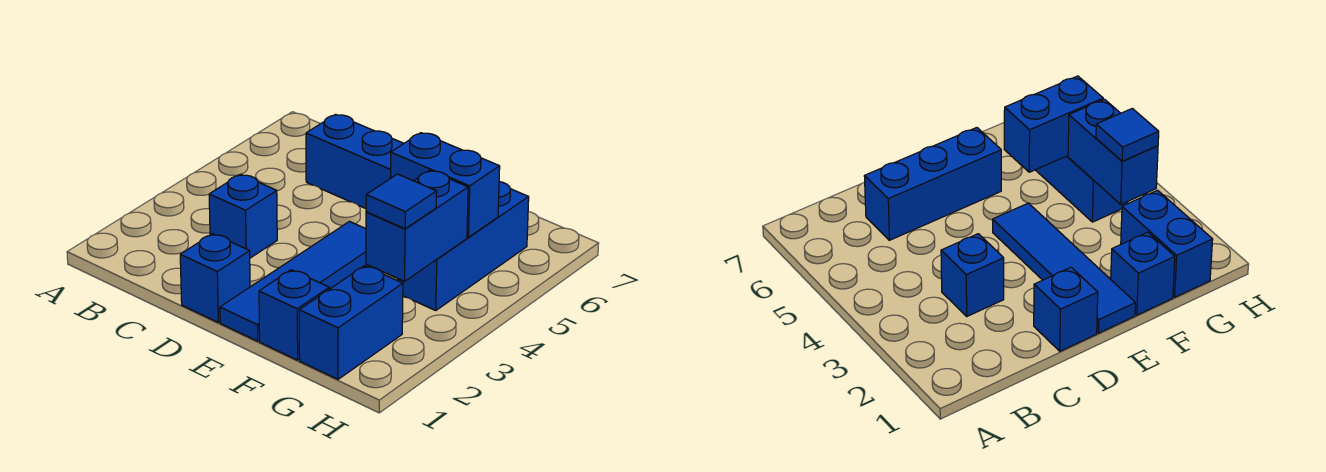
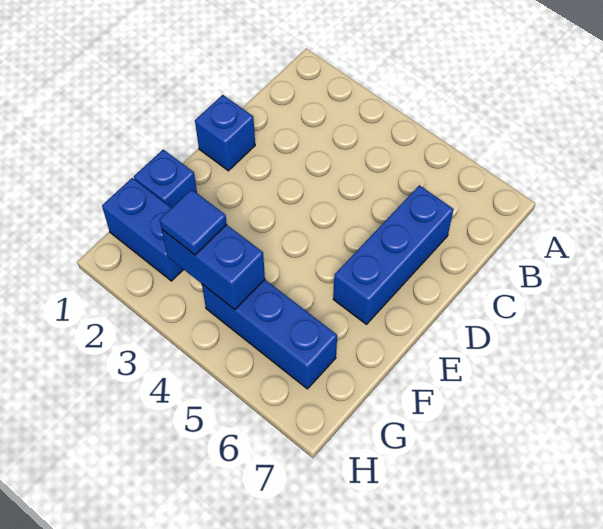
blue brick C3 level 1 -> none
blue tile E1:E4 level 1 -> none
blue brick F5:G5 level 2 -> none

